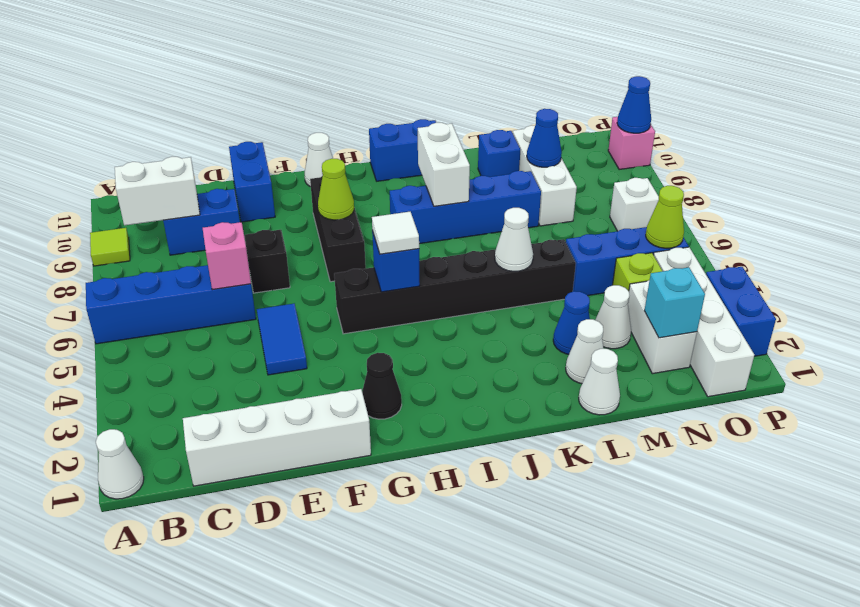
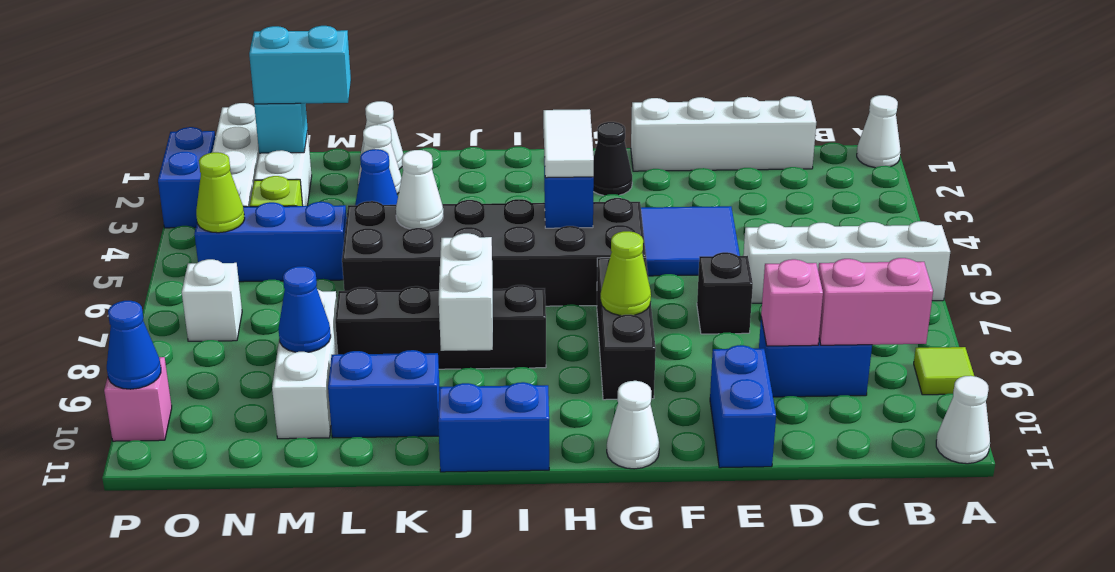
blue brick A6:D6 level 1 -> white brick A6:D6 level 1
white brick B9:C9 level 2 -> pink brick B9:C9 level 2
pink brick D6 level 2 -> pink brick D9 level 2
blue tile E4:E5 level 1 -> blue tile E4:F5 level 1
black brick G5:L5 level 1 -> black brick G5:L6 level 1
white tile H5 level 3 -> white tile H4:H5 level 3
blue brick I8:L8 level 1 -> black brick I8:L8 level 1
blue brick L10 level 1 -> blue brick K10:L10 level 1
none -> cyan brick M2:N2 level 3
white cone M3 level 1 -> white cone A11 level 1

